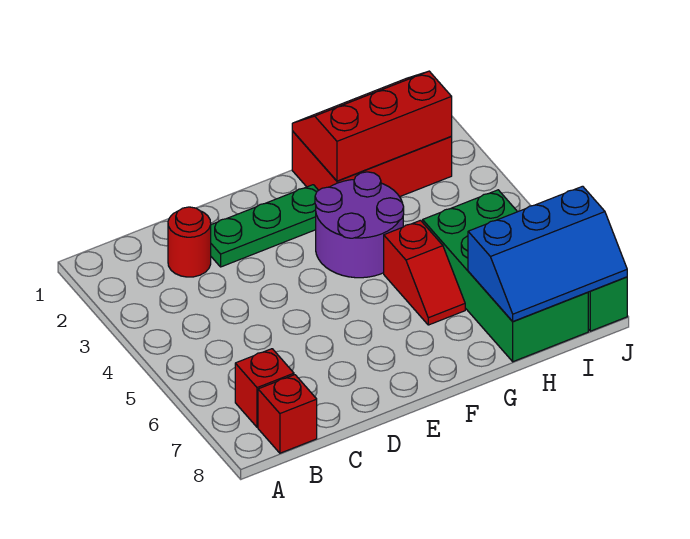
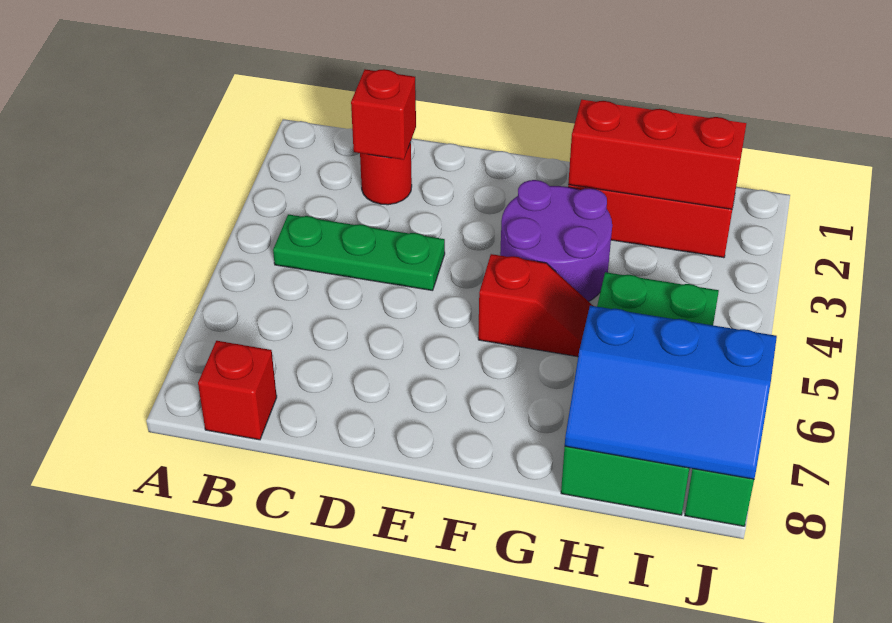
red brick B7 level 1 -> red brick C2 level 2
green plate D2:F2 level 1 -> green plate B4:D4 level 1
red slope G5:G6 level 1 top 5 -> red slope F5:G5 level 1 top F

